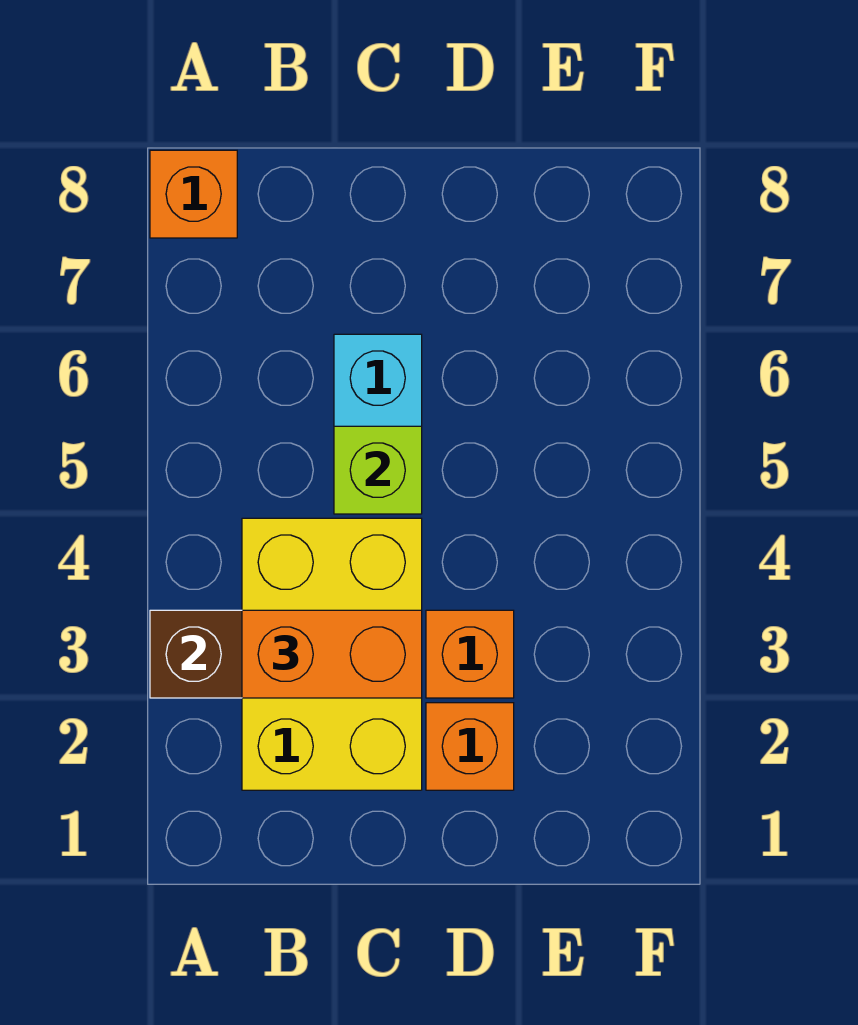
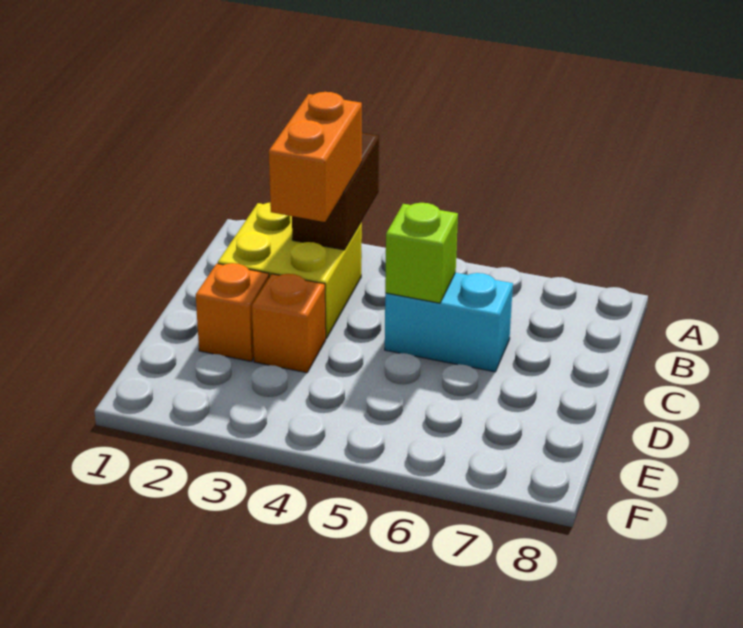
orange brick A8 level 1 -> none
yellow brick B2:C4 level 1 -> yellow brick B2:C3 level 1

